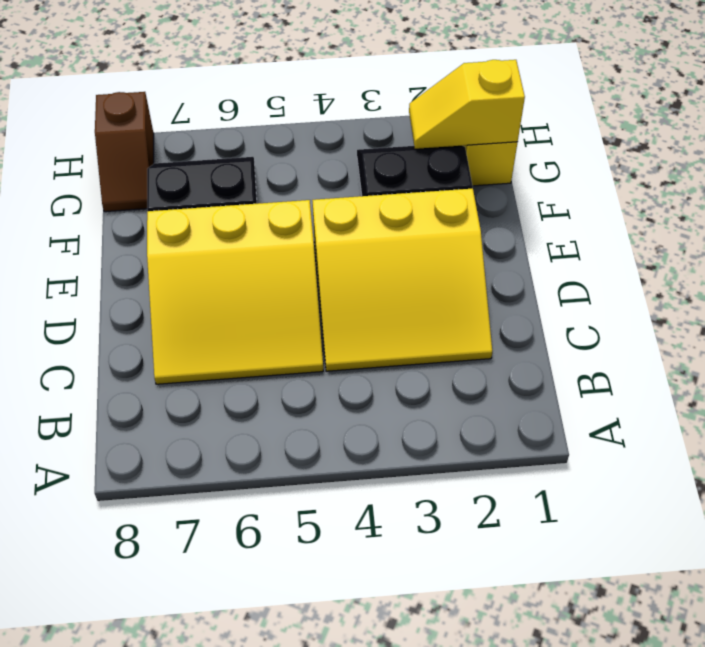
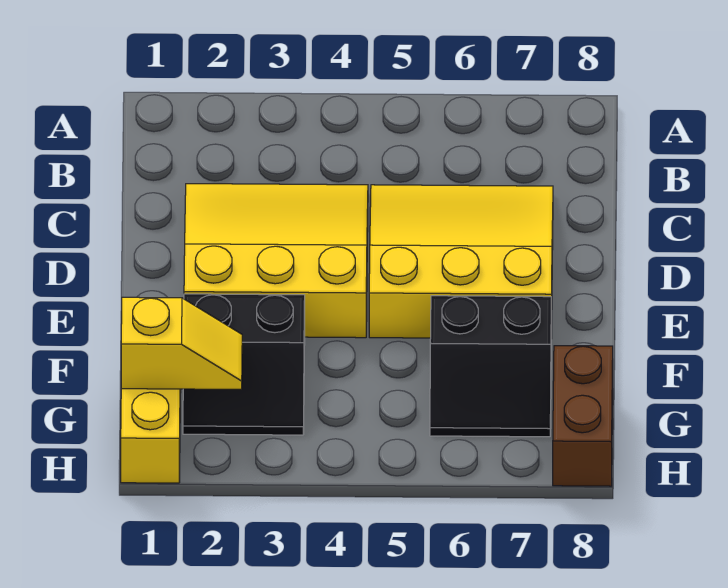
brown slope G8:H8 level 1 top H -> brown brick G8:H8 level 1

